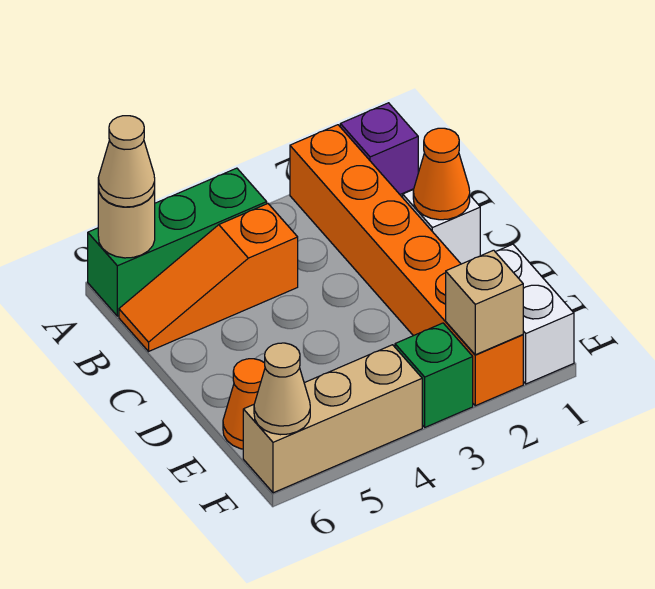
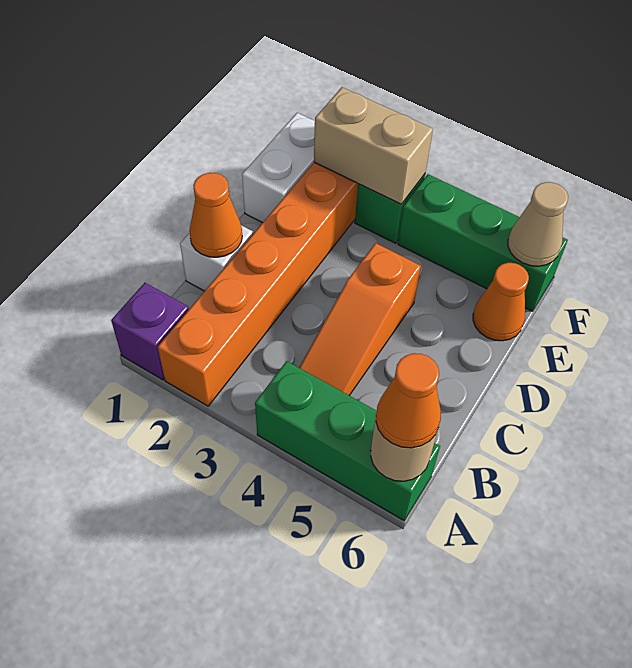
tan cone A6 level 3 -> orange cone A6 level 3
orange slope B4:B6 level 1 top 4 -> orange slope B4:D4 level 1 top D
tan brick F2 level 2 -> tan brick F2:F3 level 2
tan brick F4:F6 level 1 -> green brick F4:F6 level 1

